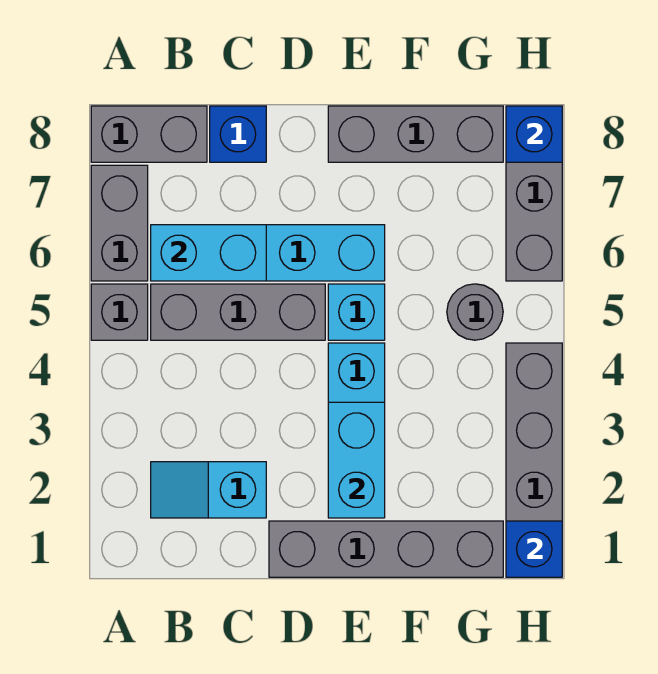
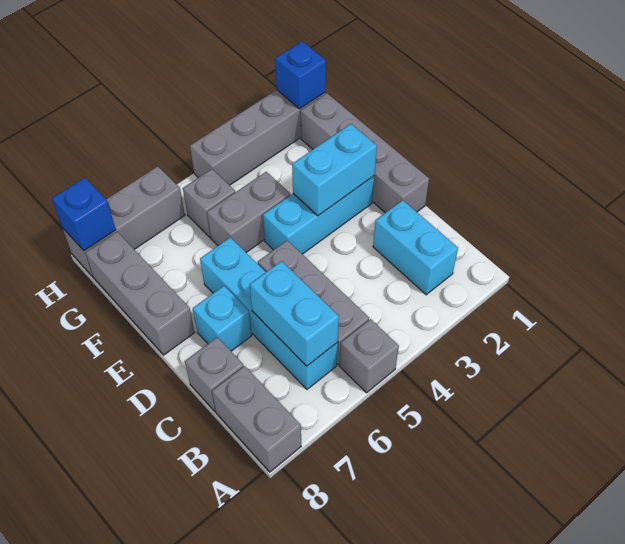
grey brick A6:A7 level 1 -> grey brick F4:F5 level 1
cyan slope B2:C2 level 1 top C -> cyan brick B2:C2 level 1
blue brick C8 level 1 -> grey brick C8 level 1
cyan brick E5 level 1 -> cyan brick D7 level 1
grey round brick G5 level 1 -> grey brick G5 level 1

